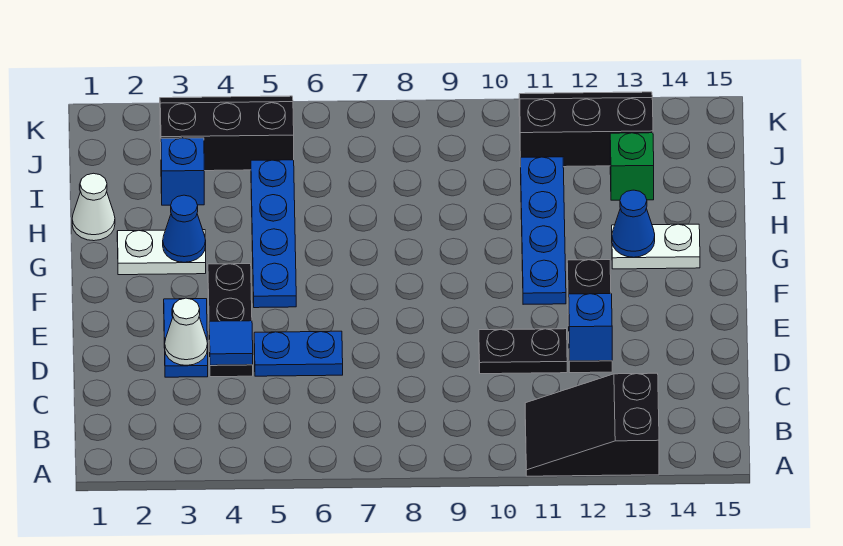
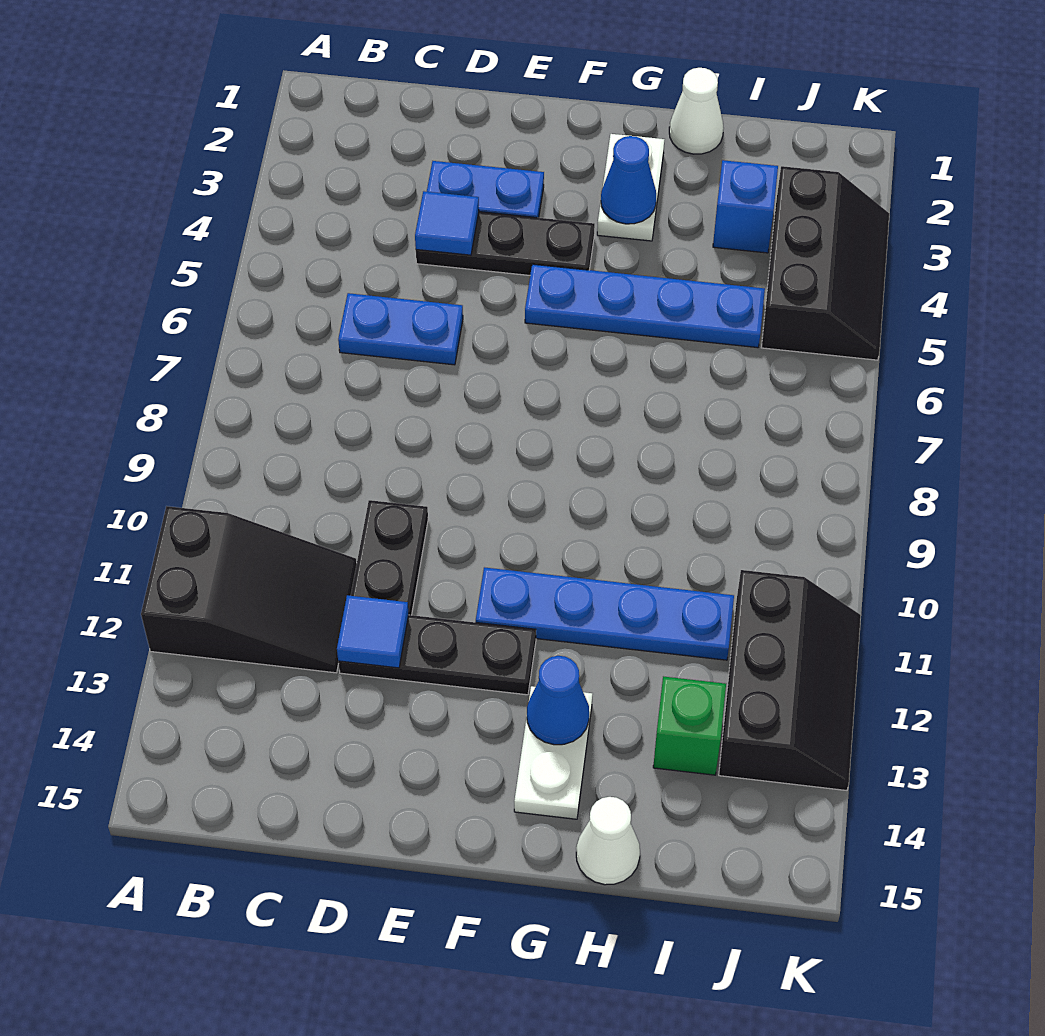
black slope A11:B13 level 1 top 13 -> black slope A11:C12 level 1 top A
white cone D3 level 2 -> white cone H15 level 1
blue plate D5:D6 level 1 -> blue plate C6:D6 level 1
blue brick D12 level 2 -> blue tile D12 level 2

